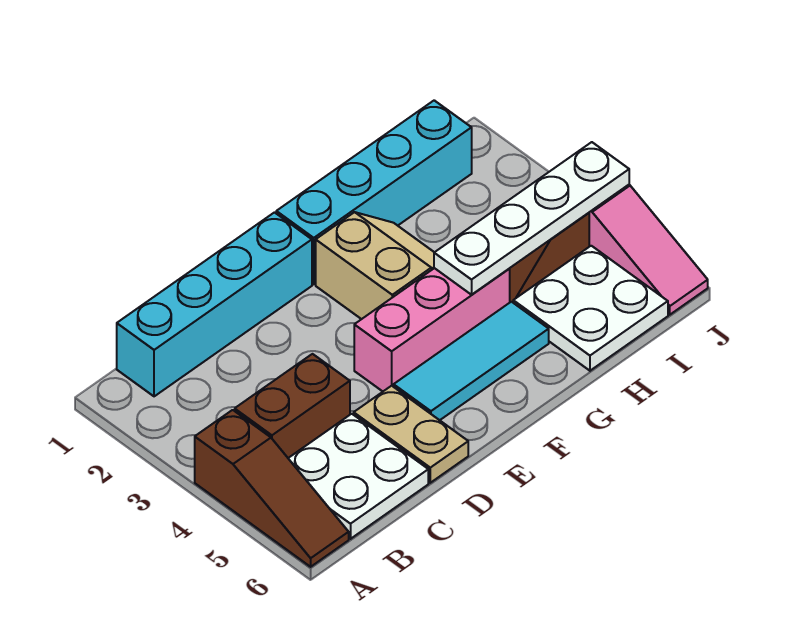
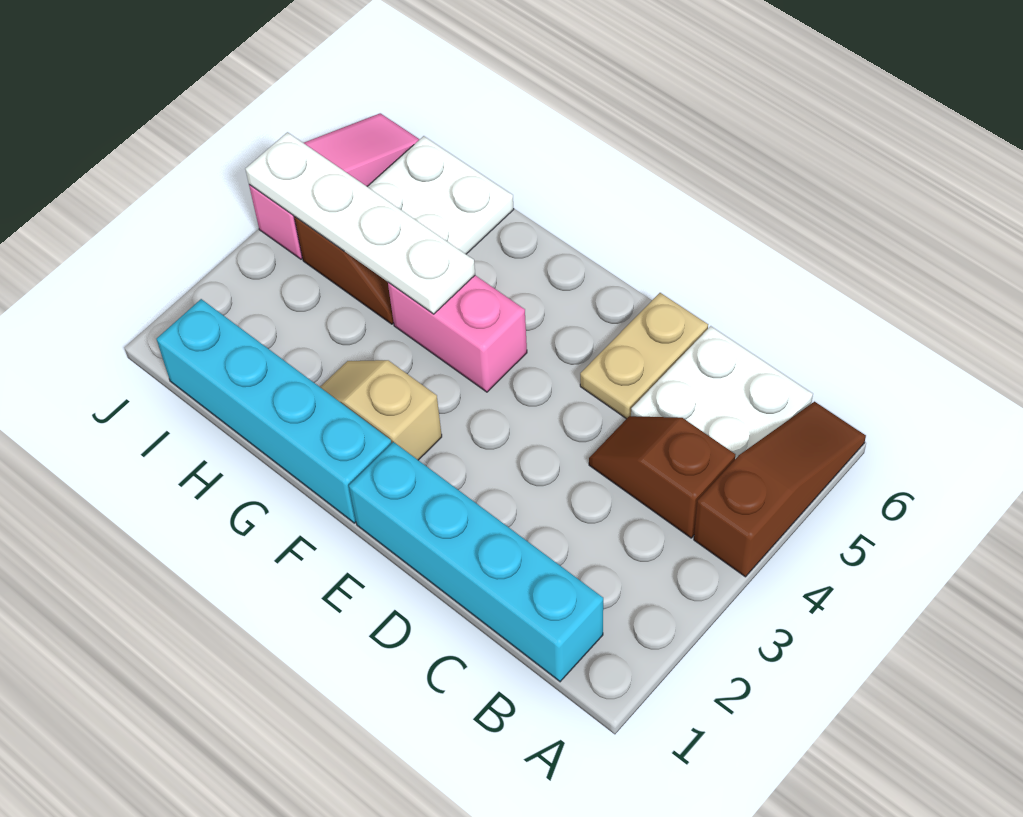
brown brick B4:C4 level 1 -> brown slope B4:C4 level 1 top B
pink brick E4:G4 level 1 -> pink brick F4:G4 level 1
cyan tile E5:G5 level 1 -> none
tan slope F2:G3 level 1 top F -> tan slope F2:G2 level 1 top F

